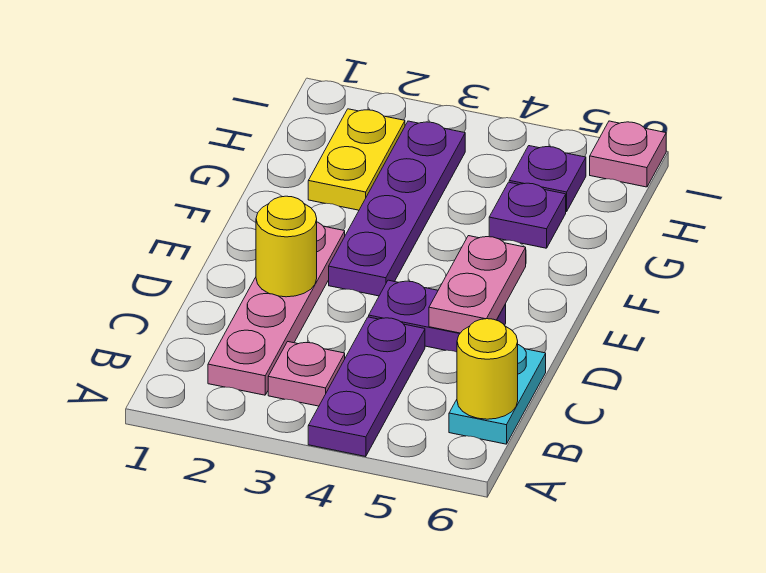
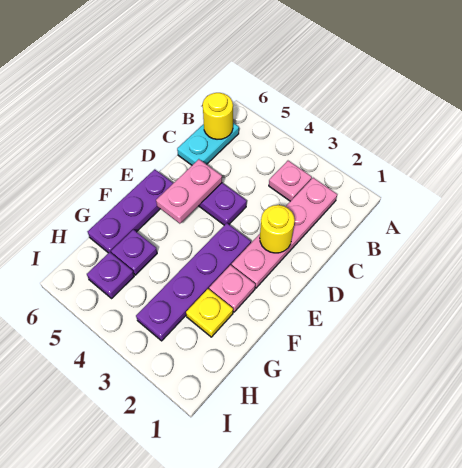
purple plate A4:C4 level 1 -> purple plate E6:G6 level 1
yellow plate G2:H2 level 1 -> yellow plate G2 level 1
pink plate I6 level 1 -> pink plate F2 level 1

